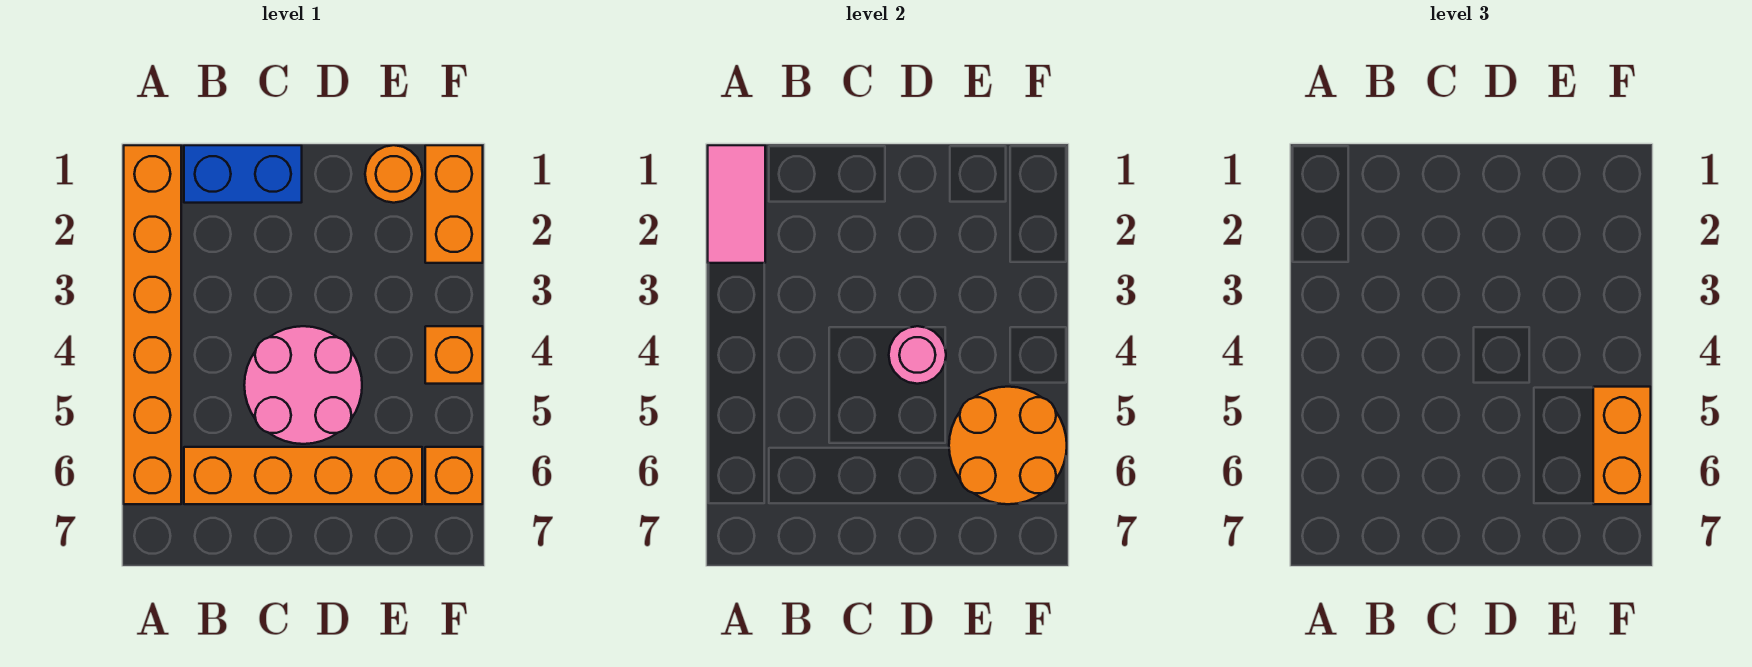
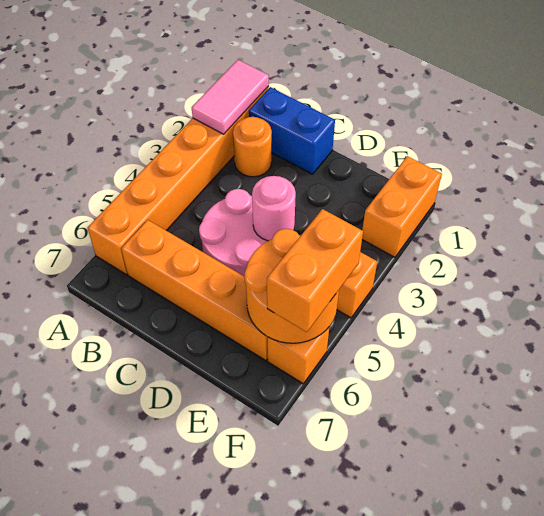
orange round brick E1 level 1 -> orange round brick B2 level 1

